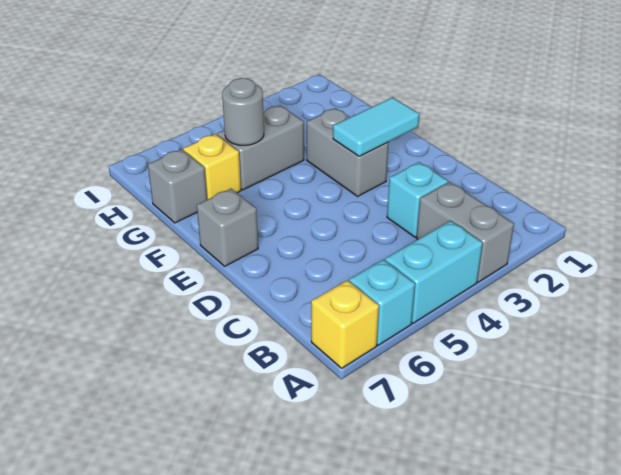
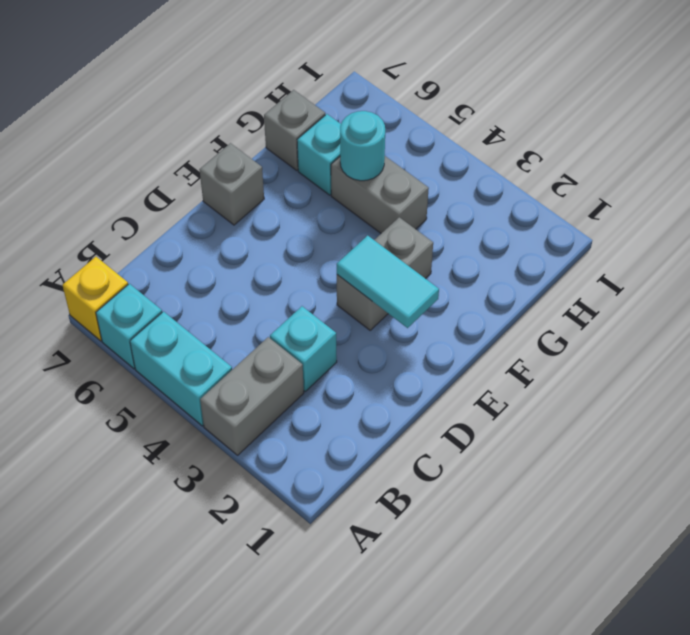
grey round brick G5 level 2 -> cyan round brick G5 level 2
yellow brick G6 level 1 -> cyan brick G6 level 1

